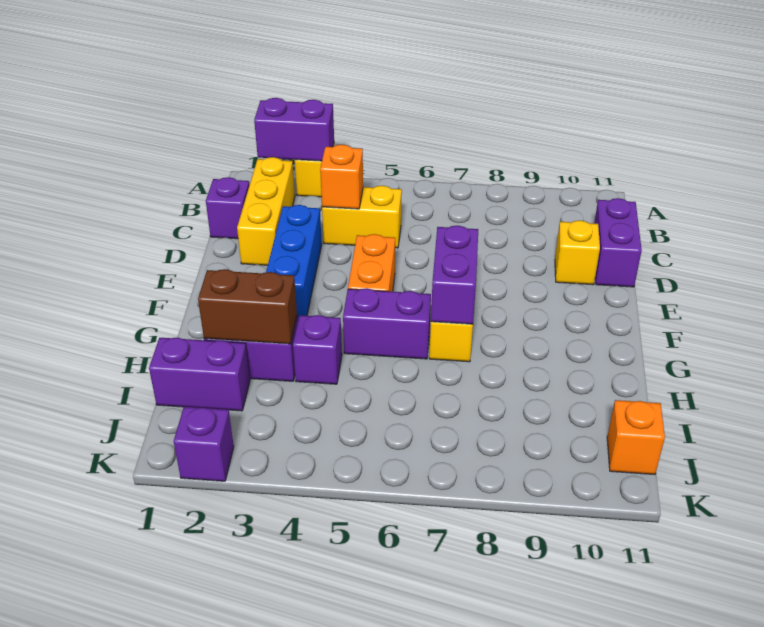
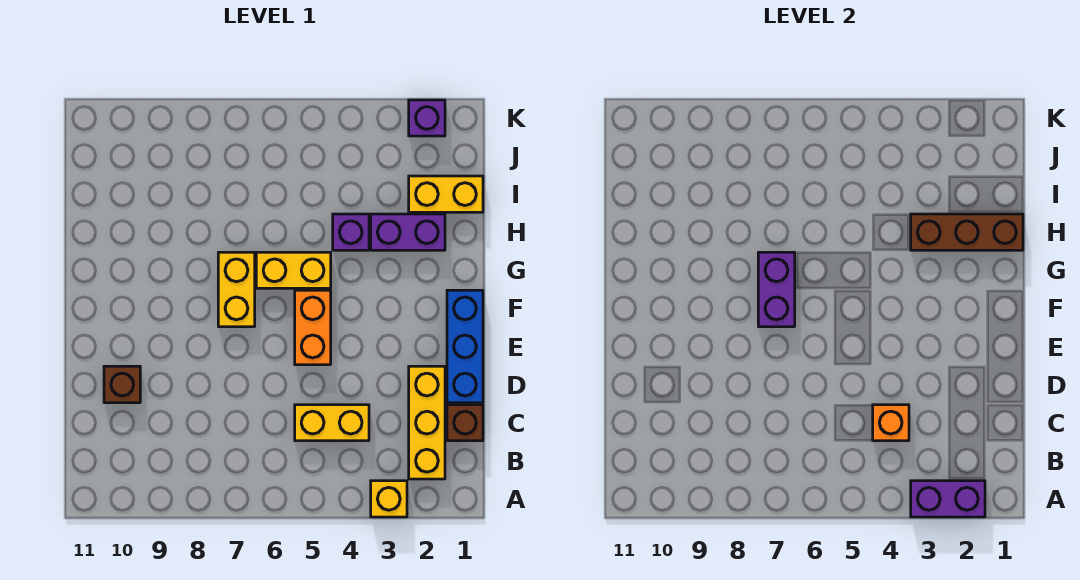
purple brick C1 level 1 -> brown brick C1 level 1
purple brick C11:D11 level 1 -> none
blue brick D3:F3 level 1 -> blue brick D1:F1 level 1
yellow brick D10 level 1 -> brown brick D10 level 1
purple brick G5:G6 level 1 -> yellow brick G5:G6 level 1
brown brick H2:H3 level 2 -> brown brick H1:H3 level 2
purple brick I1:I2 level 1 -> yellow brick I1:I2 level 1
orange brick J11 level 1 -> none

